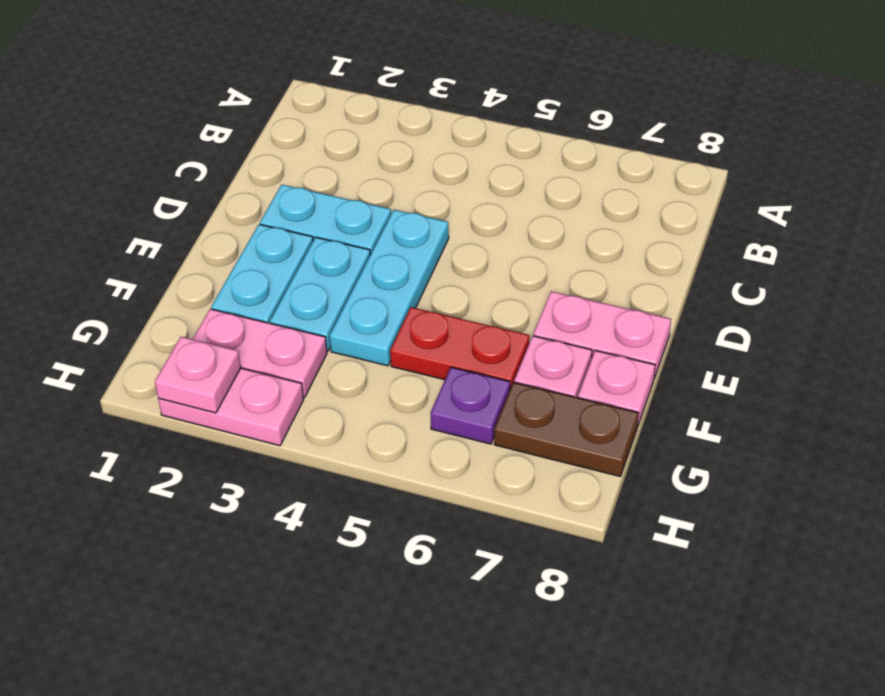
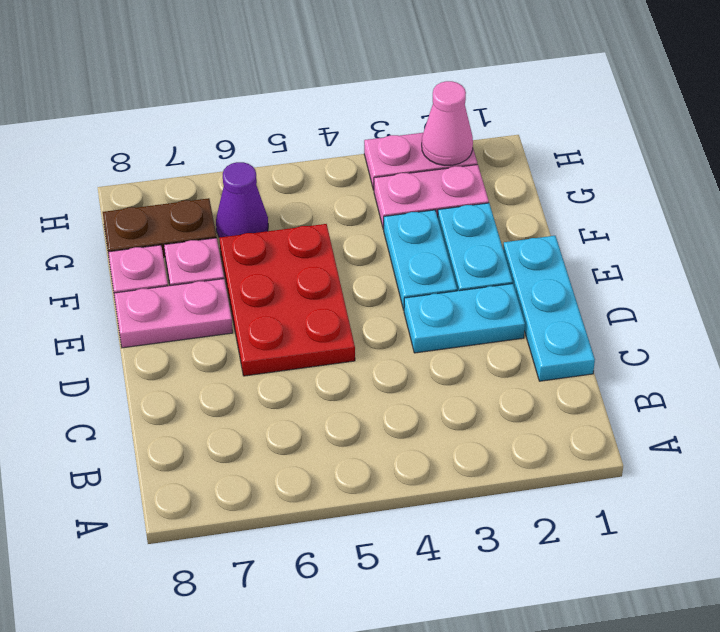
cyan plate D4:F4 level 1 -> cyan plate C1:E1 level 1
red plate F5:F6 level 1 -> red plate D5:F6 level 1
purple plate G6 level 1 -> purple cone G6 level 1
pink plate H2 level 2 -> pink cone H2 level 2

